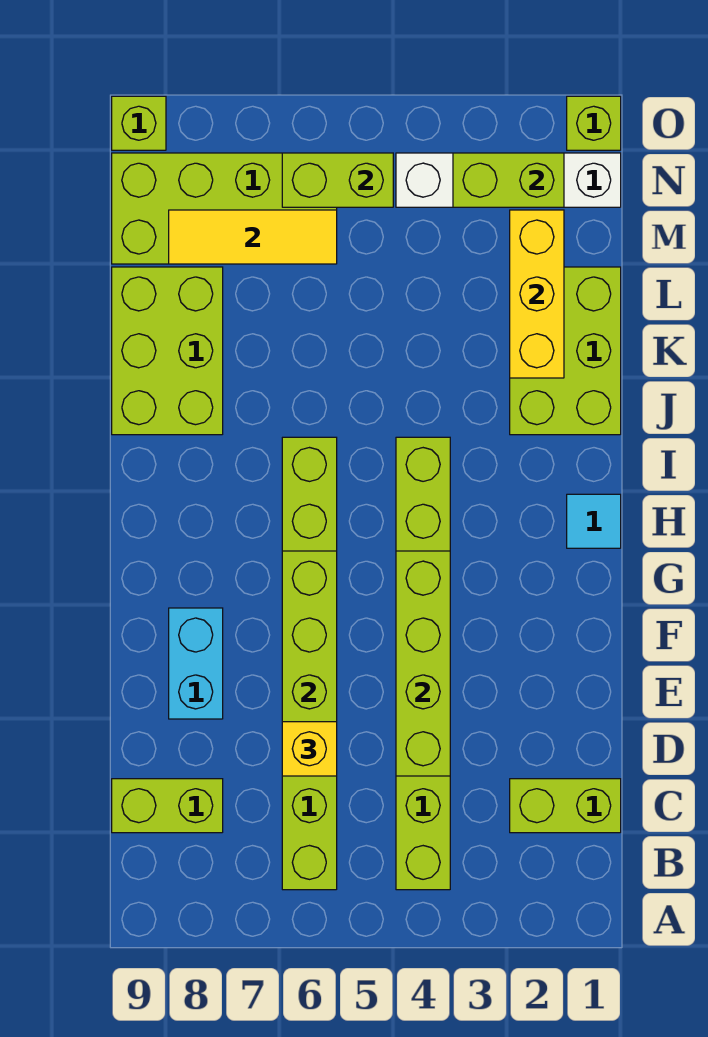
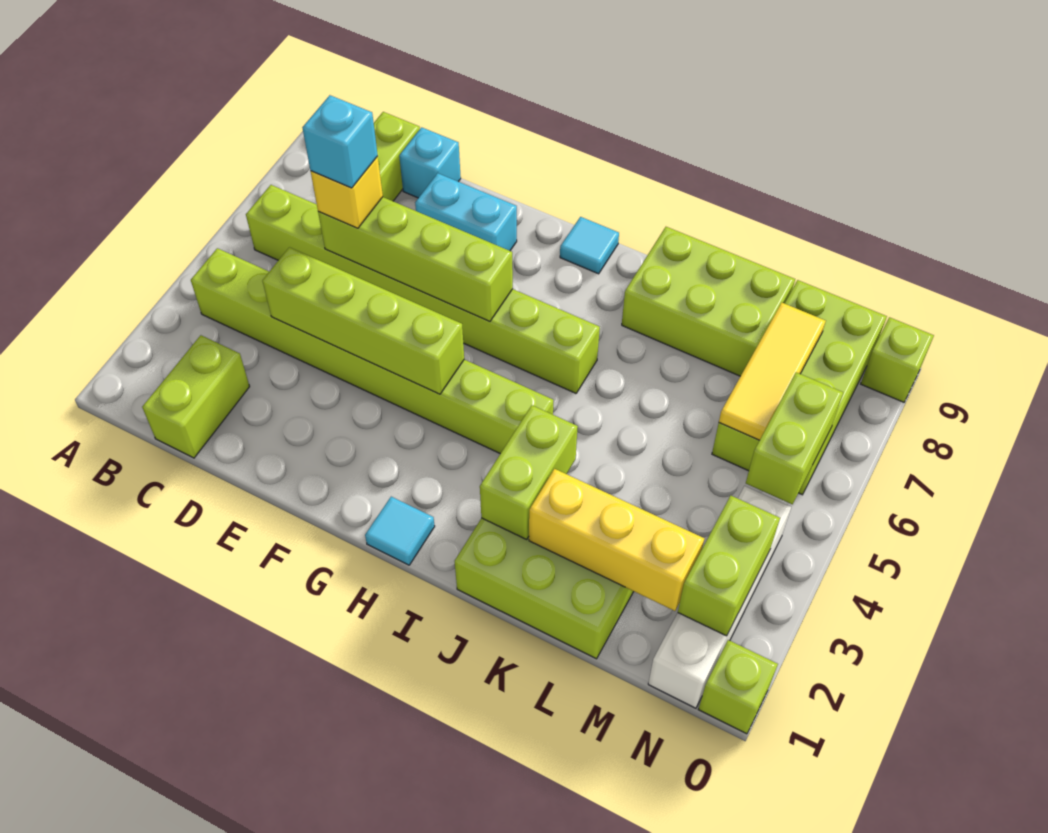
none -> cyan brick D6 level 4
none -> cyan brick D9 level 1
none -> cyan tile H9 level 1
none -> lime brick J2:J3 level 2

